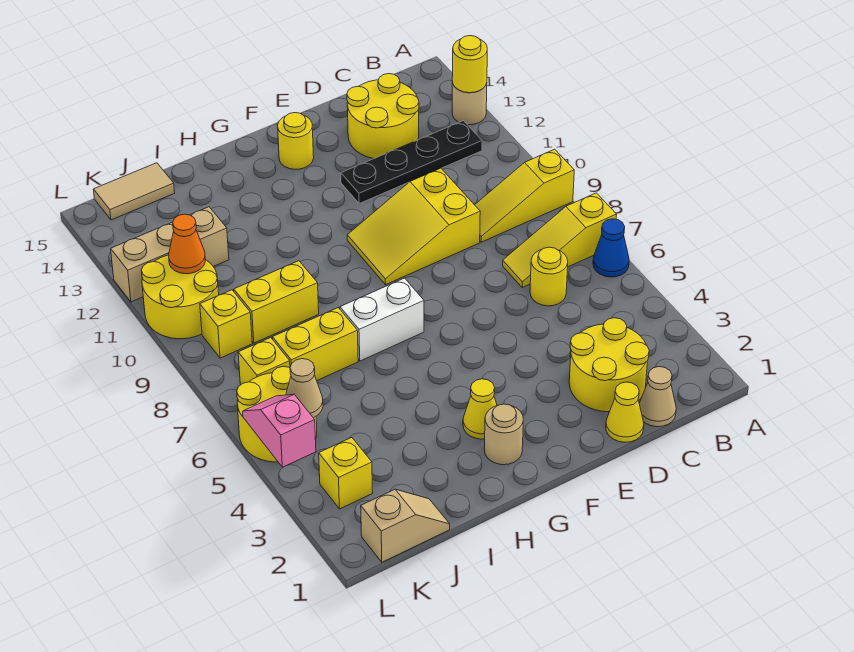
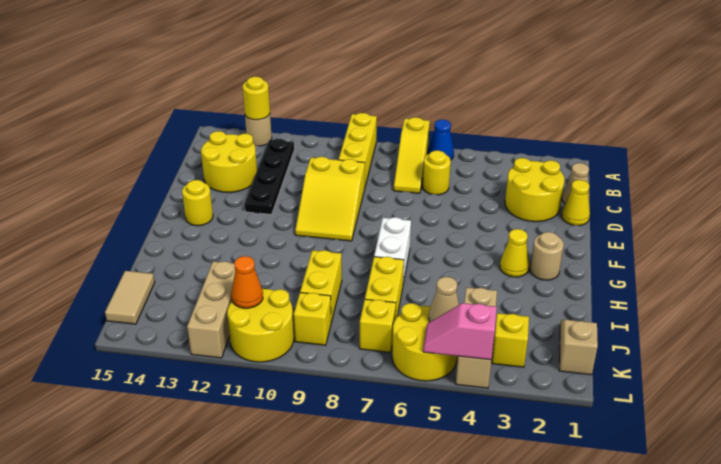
yellow slope A9:C9 level 1 top A -> yellow brick A9:C9 level 1
none -> tan brick J4:L4 level 1

